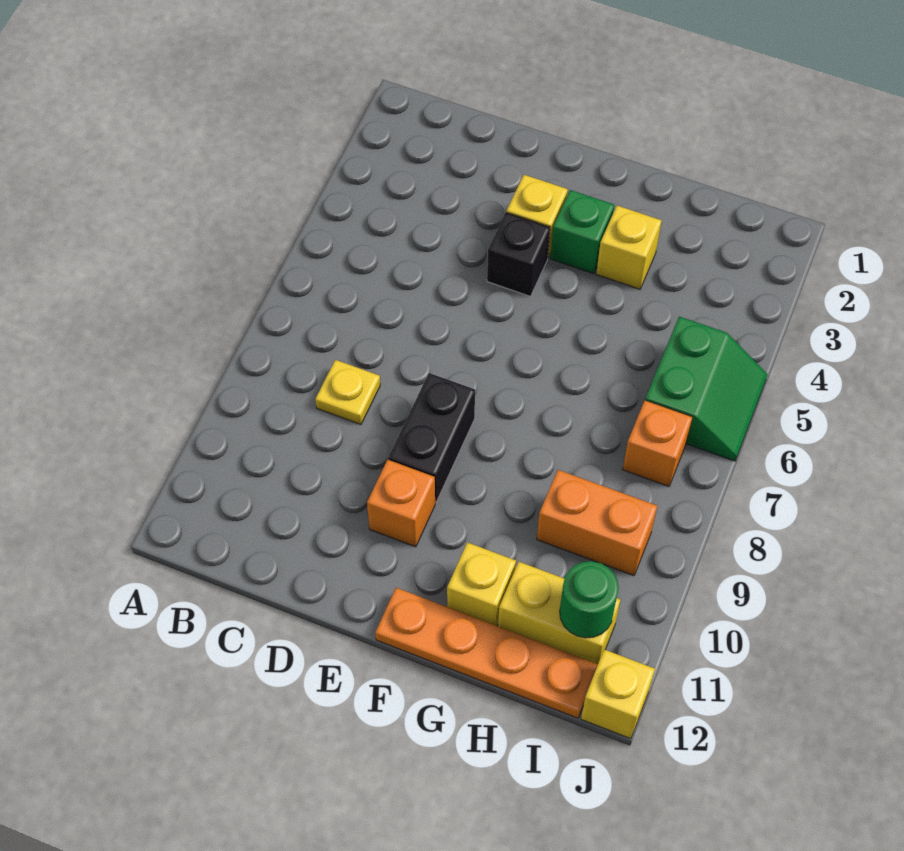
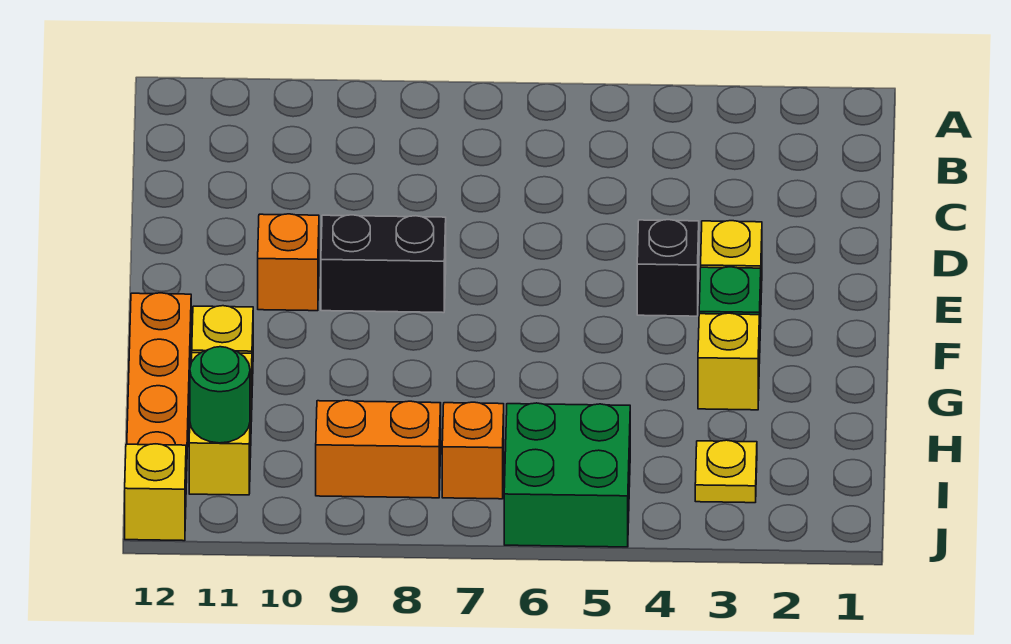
yellow plate C8 level 1 -> yellow plate I3 level 1
orange brick H9:I9 level 1 -> orange brick I8:I9 level 1
green slope I5:J6 level 1 top I -> green brick I5:J6 level 1

